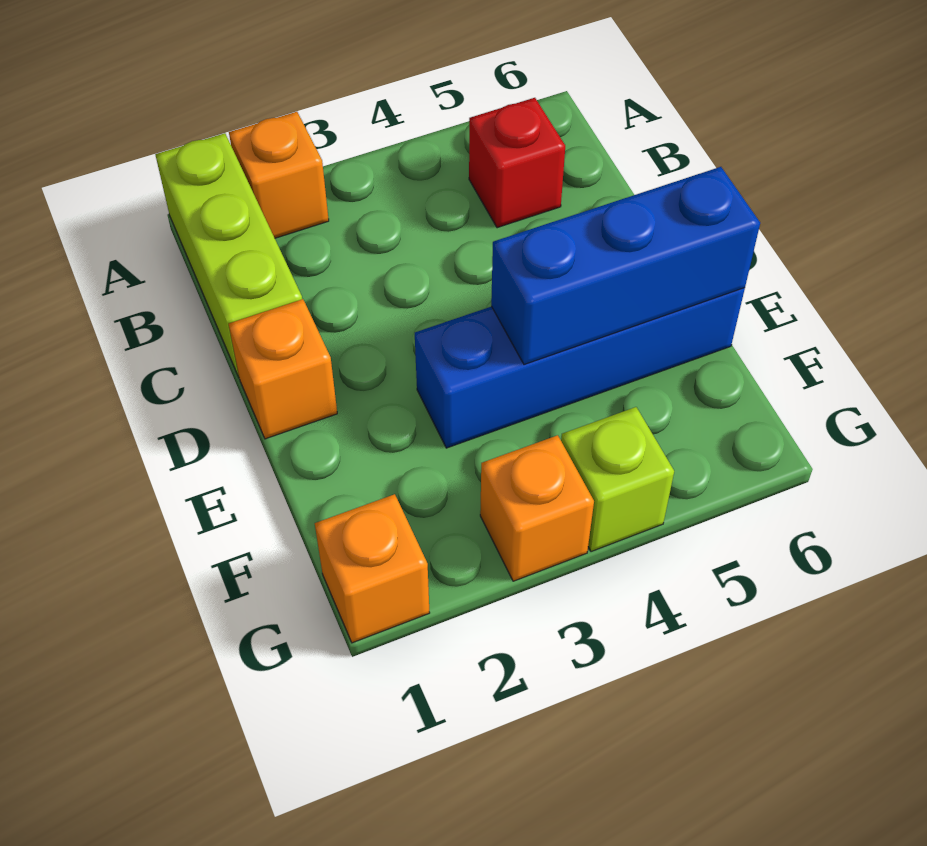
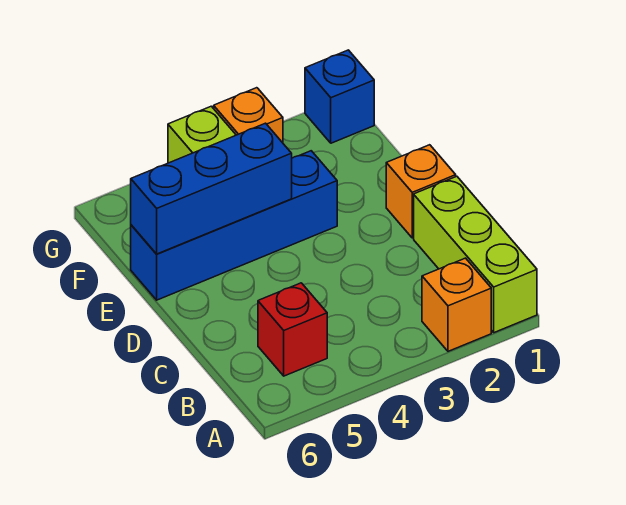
orange brick G1 level 1 -> blue brick G1 level 1

